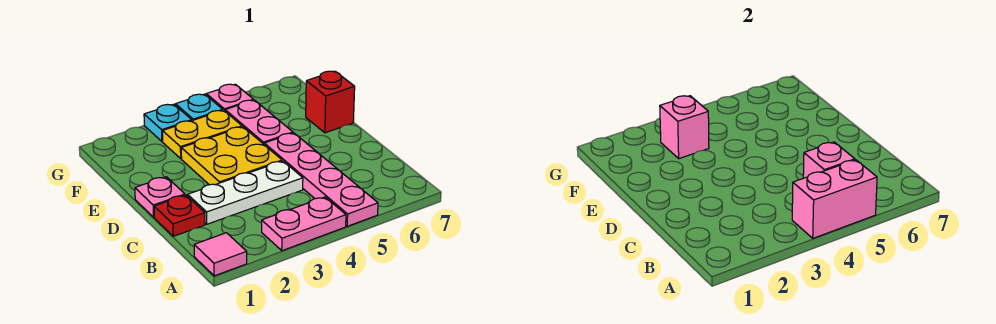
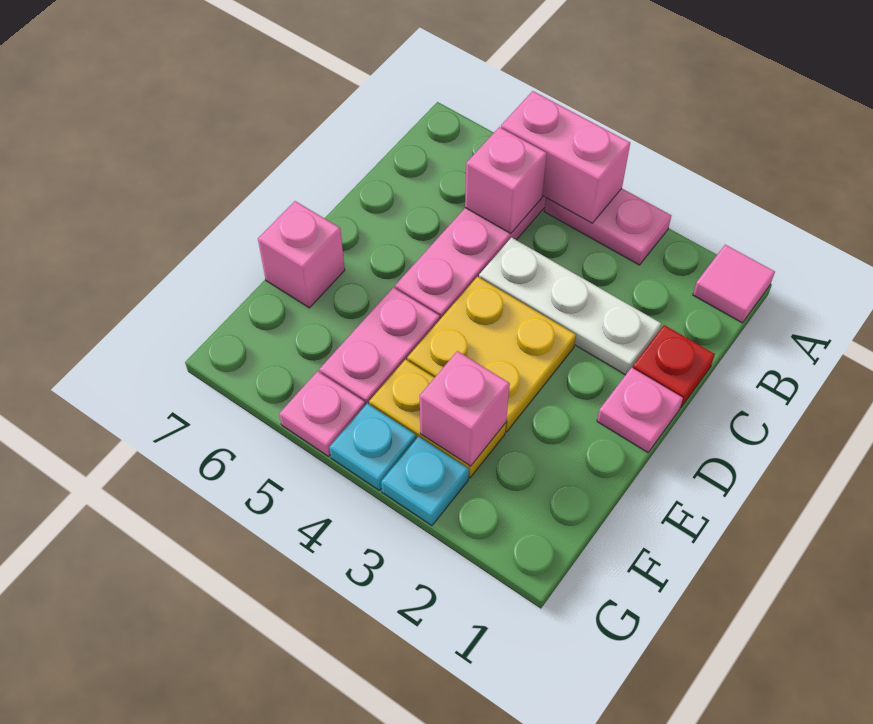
red brick E7 level 1 -> pink brick E7 level 1

